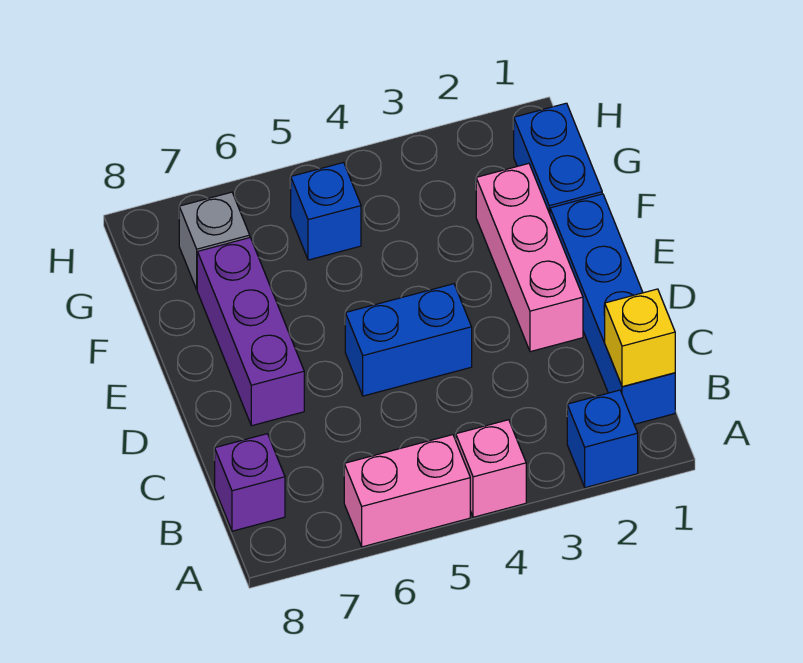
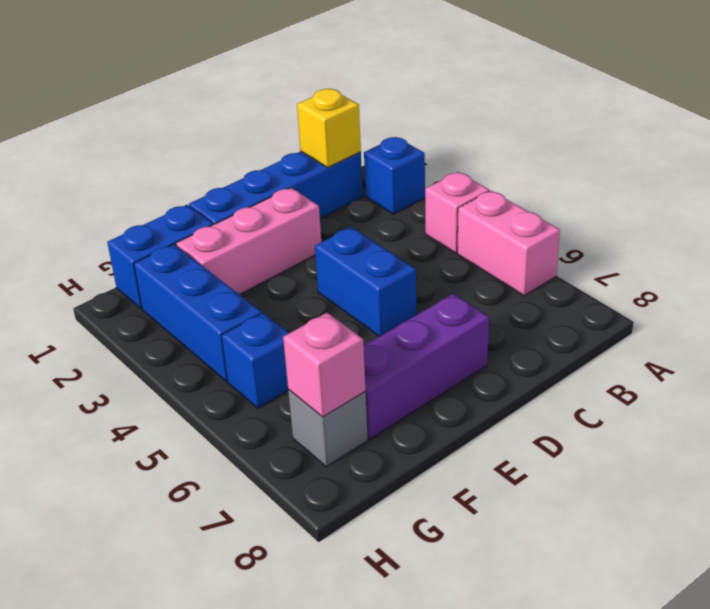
purple brick B8 level 1 -> none
none -> blue brick G2:G4 level 1
none -> pink brick G7 level 2

